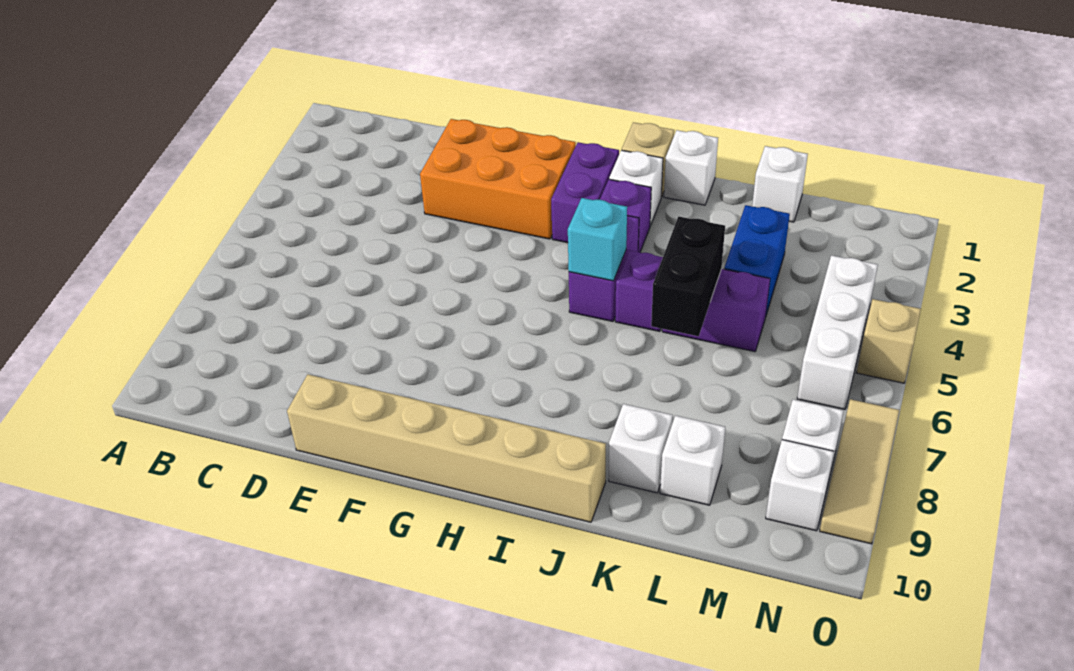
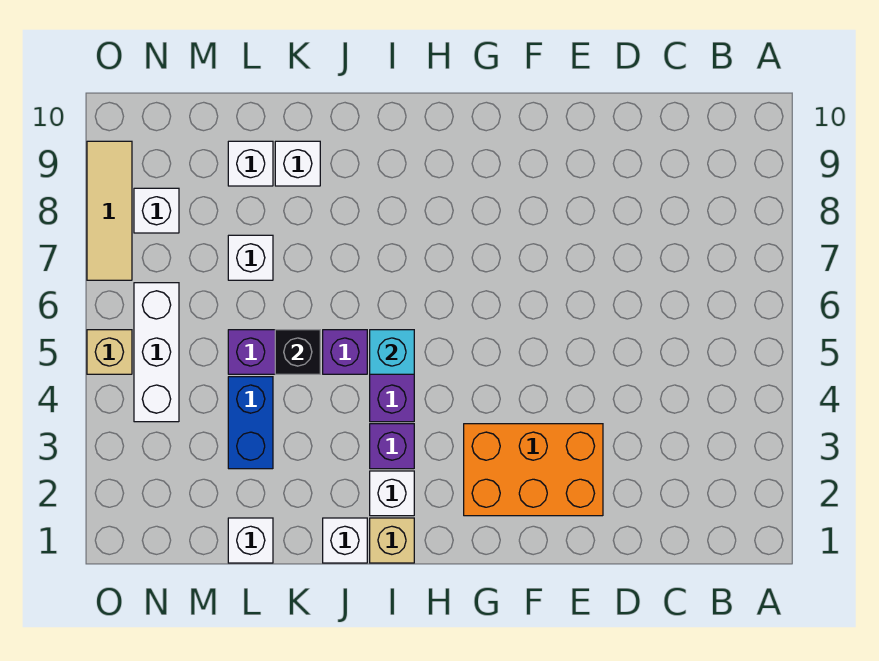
tan brick E10:J10 level 1 -> none
purple brick H2:H3 level 1 -> none
black brick K5:K6 level 2 -> black brick K5 level 2
white brick N9 level 1 -> white brick L7 level 1

